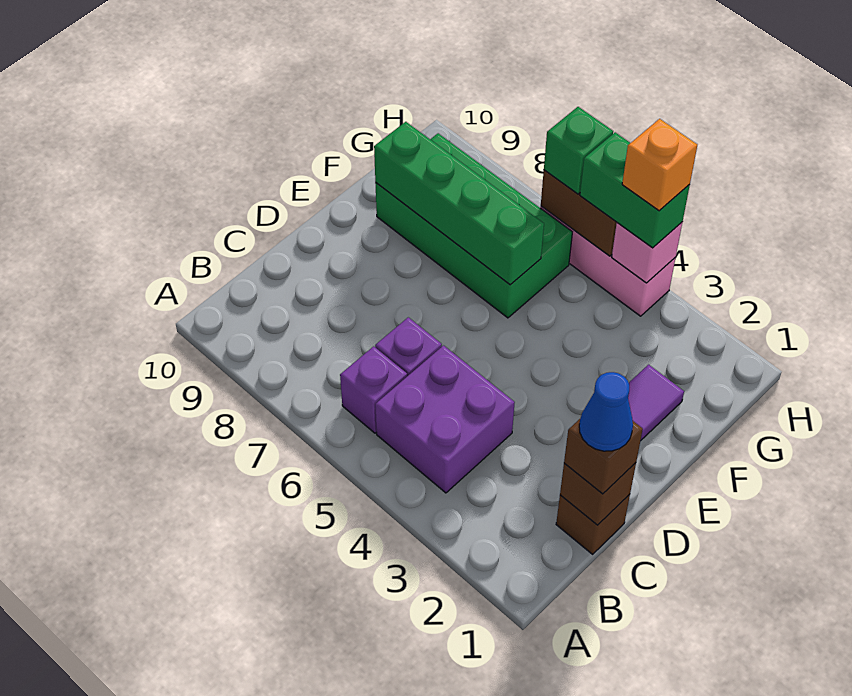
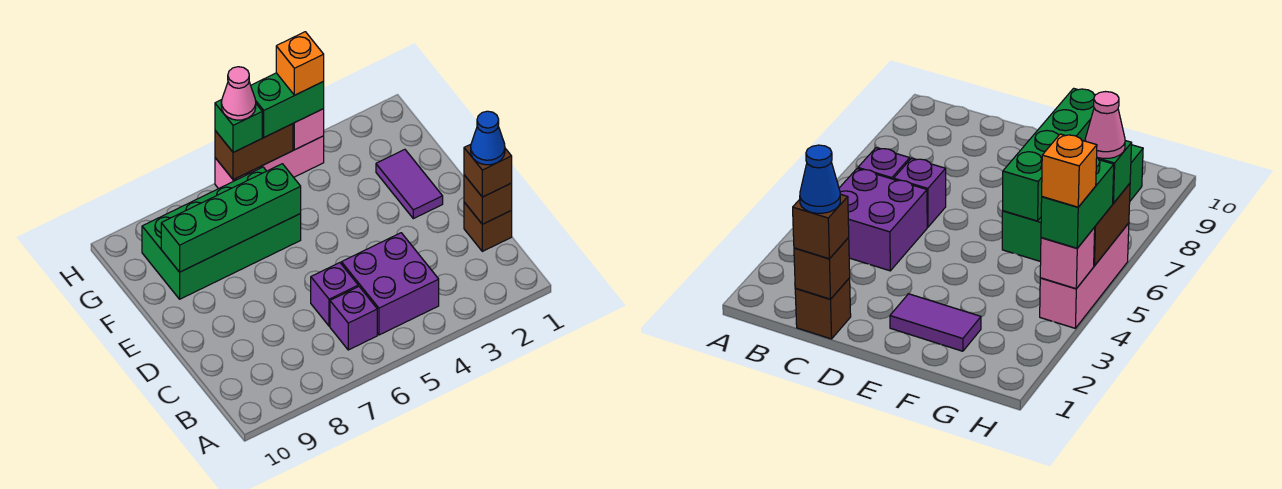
none -> pink cone H6 level 4

